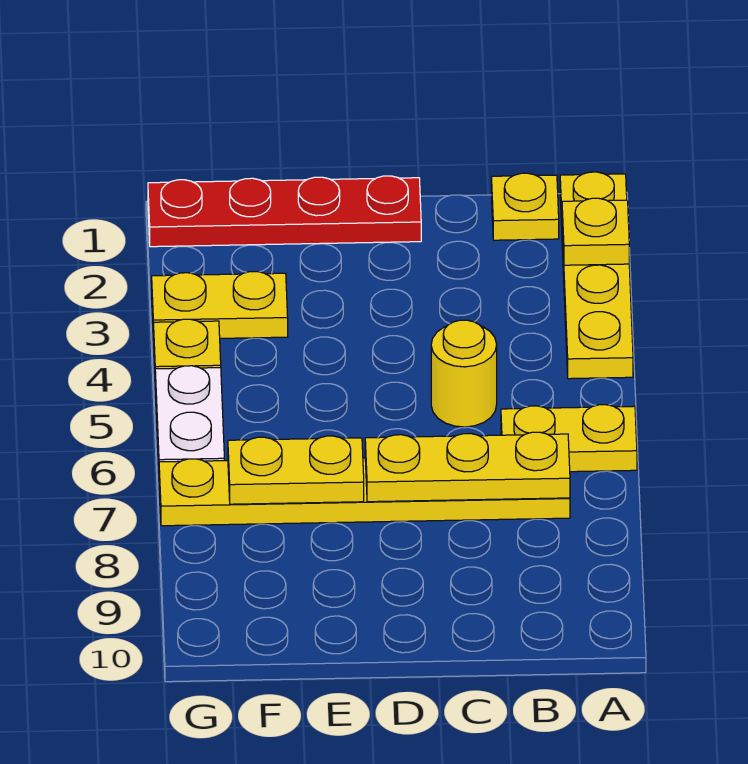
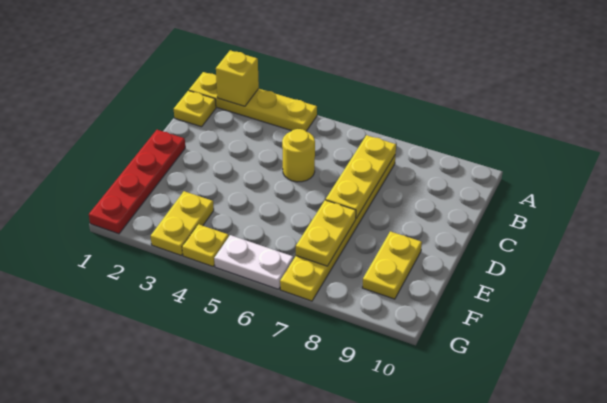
yellow plate A2 level 2 -> yellow brick A2 level 2
yellow plate A6:B6 level 1 -> yellow plate E9:F9 level 1

